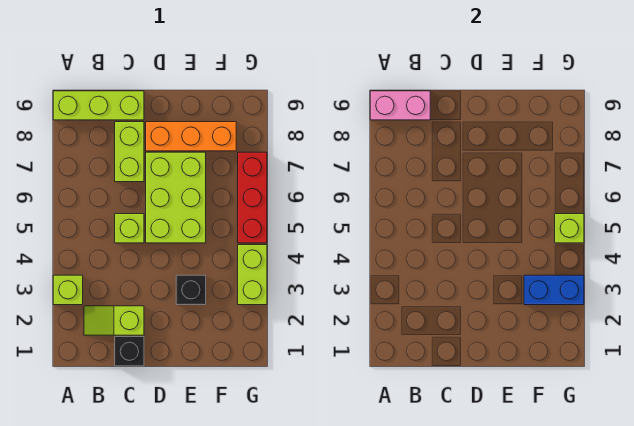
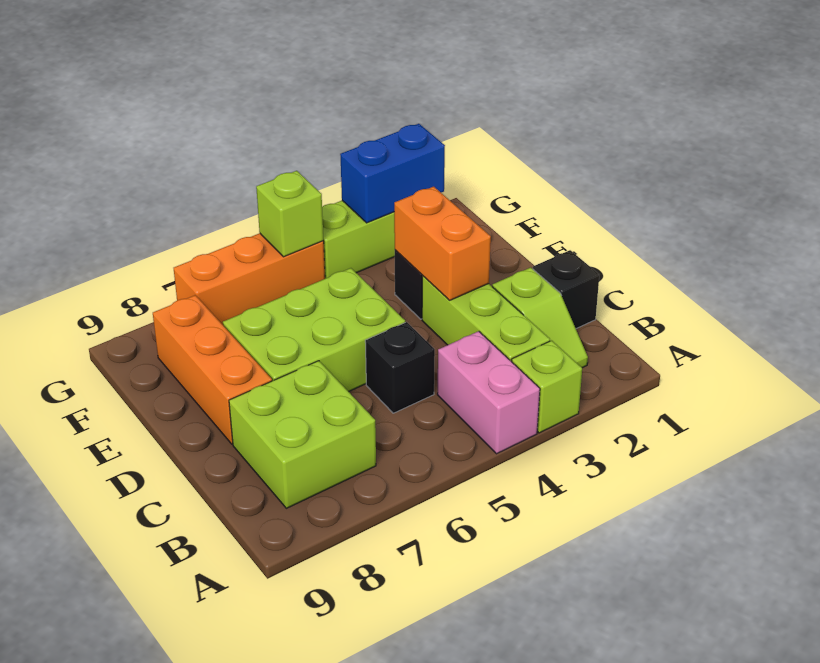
lime brick A9:C9 level 1 -> lime brick B3:D3 level 1
pink brick A9:B9 level 2 -> pink brick A4:B4 level 1
lime brick C5 level 1 -> black brick C5 level 1
lime brick C7:C8 level 1 -> lime brick B7:C8 level 1
none -> orange brick D3:E3 level 2
blue brick F3:G3 level 2 -> blue brick G2:G3 level 2
red brick G5:G7 level 1 -> orange brick G5:G7 level 1

